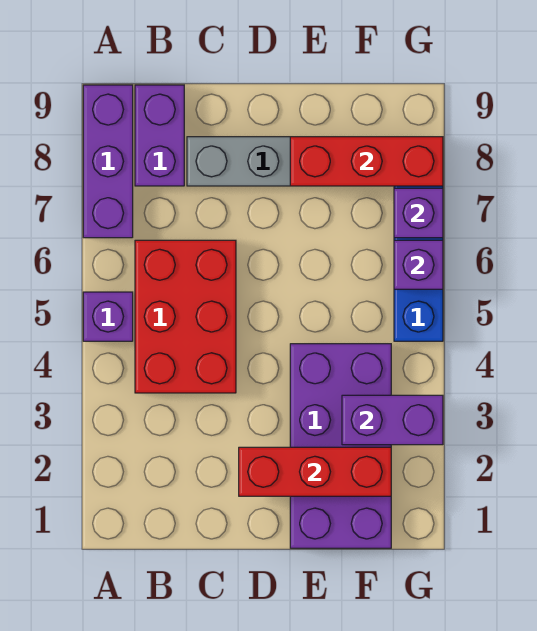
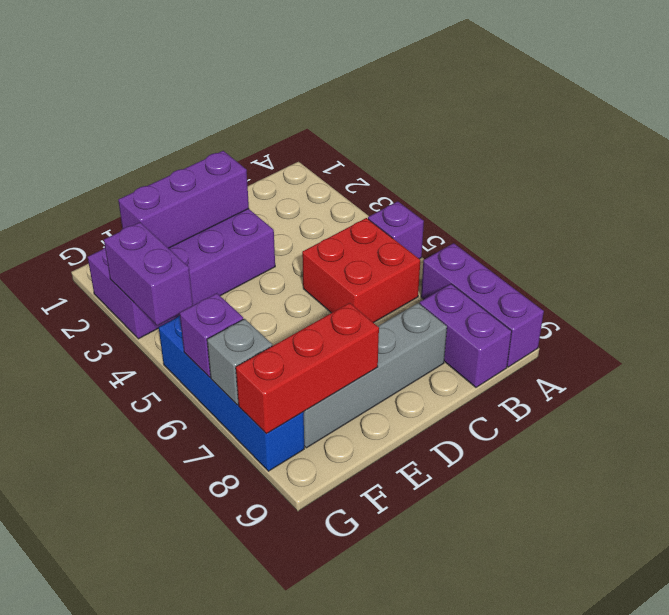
red brick B4:C6 level 1 -> red brick B5:C6 level 1
red brick D2:F2 level 2 -> purple brick D2:F2 level 2
purple brick E1:F4 level 1 -> purple brick D2:G3 level 1
purple brick F3:G3 level 2 -> purple brick G3:G4 level 2
purple brick G7 level 2 -> grey brick G7 level 2

